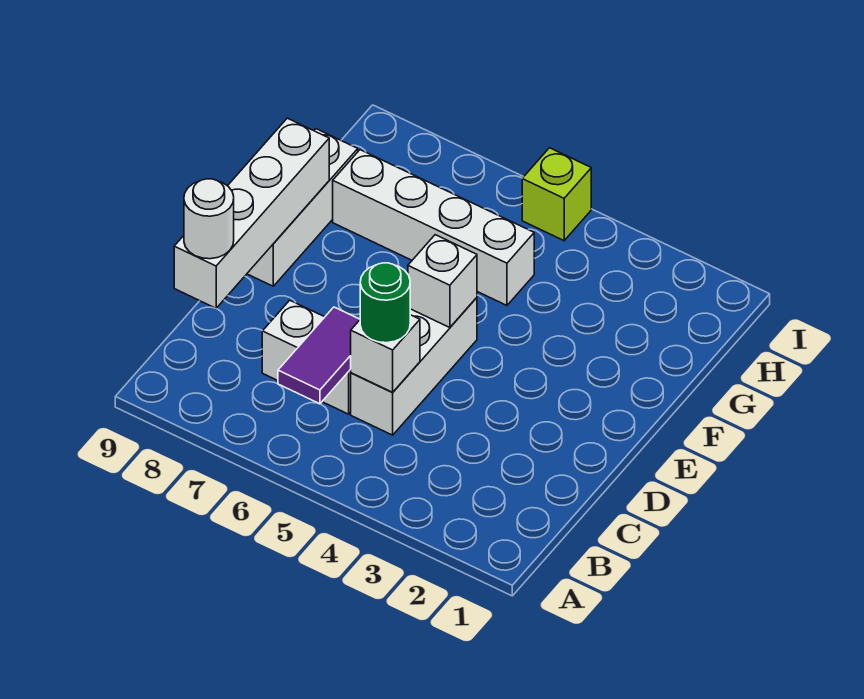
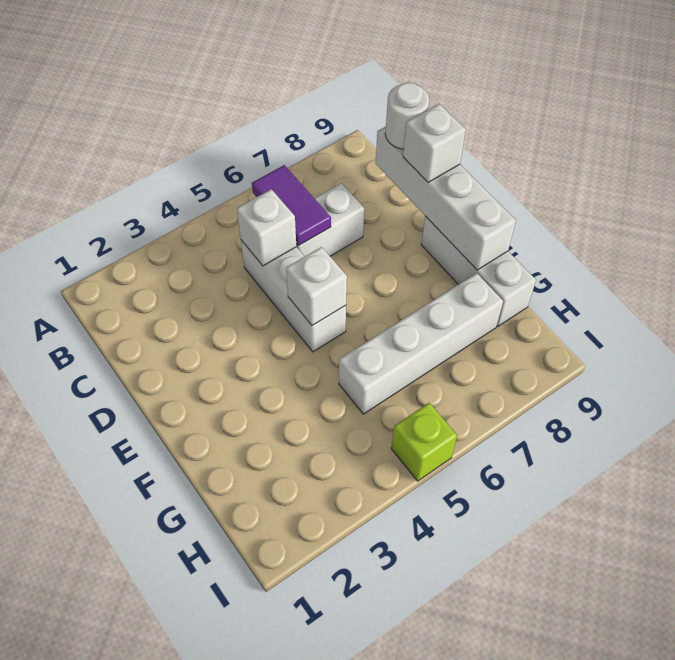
green round brick C5 level 3 -> none
none -> white brick D9 level 3

